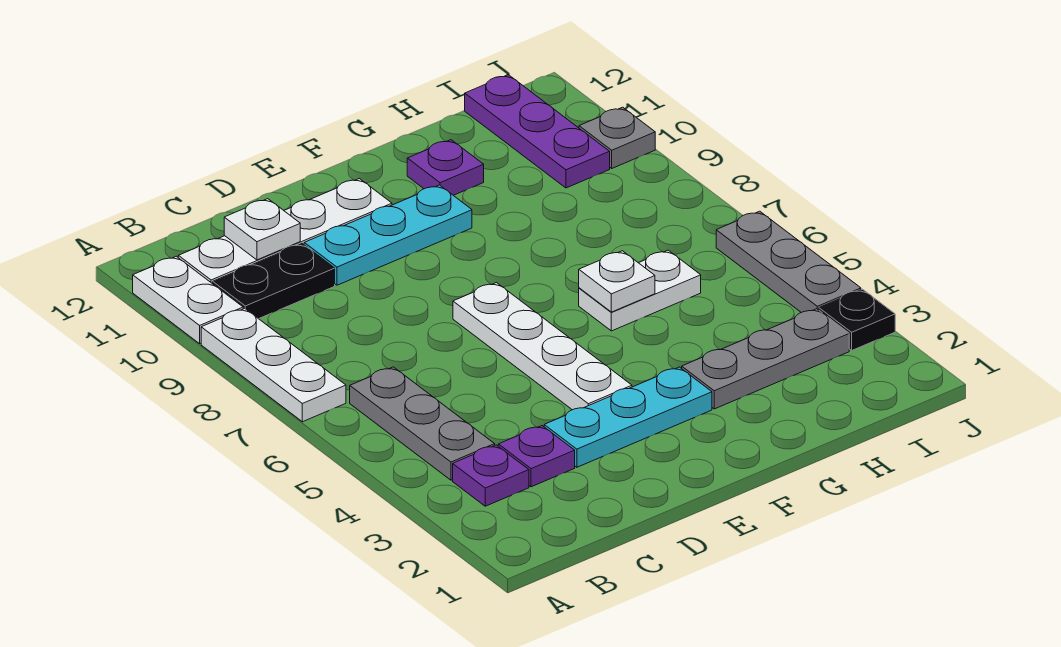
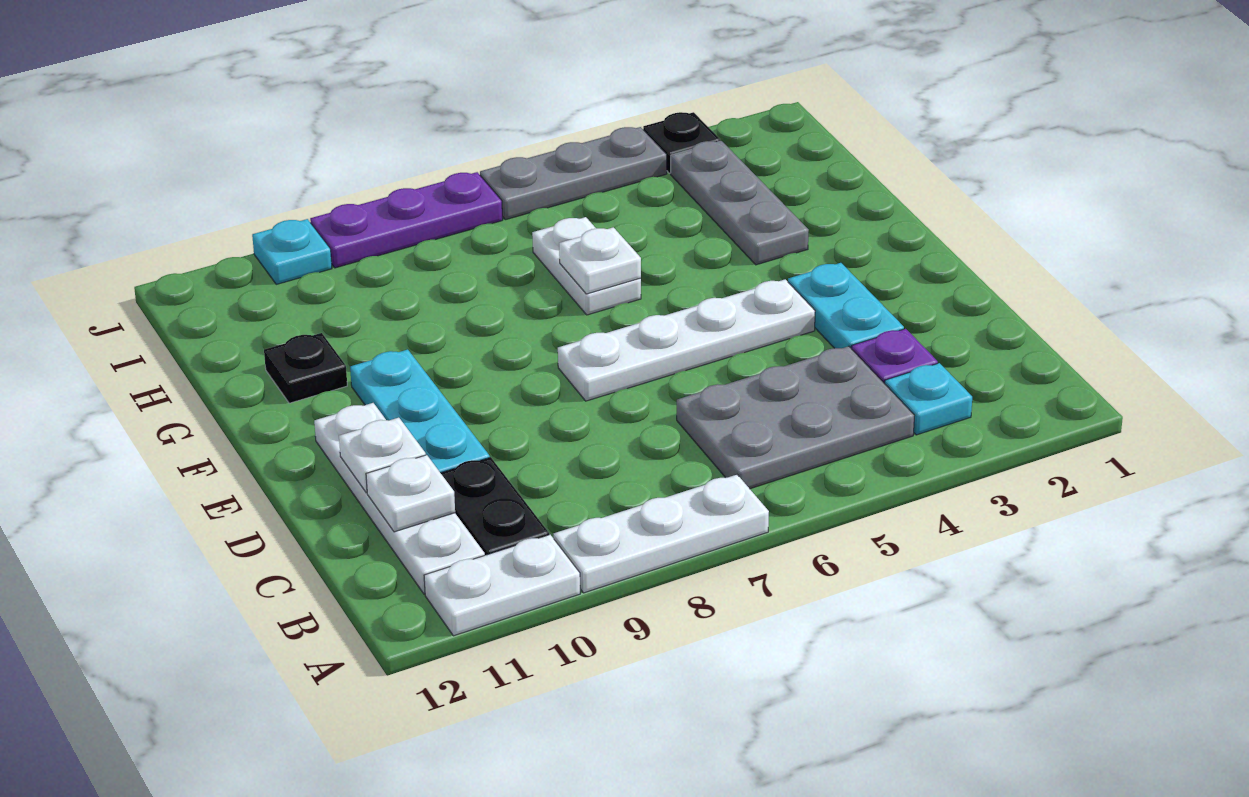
purple plate B3 level 1 -> cyan plate B3 level 1
grey plate B4:B6 level 1 -> grey plate B4:C6 level 1
cyan plate D3:F3 level 1 -> cyan plate D3:E3 level 1
none -> white plate D11 level 2
purple plate G11 level 1 -> black plate G11 level 1
purple plate I10:I12 level 1 -> purple plate J7:J9 level 1
grey plate J10 level 1 -> cyan plate J10 level 1

